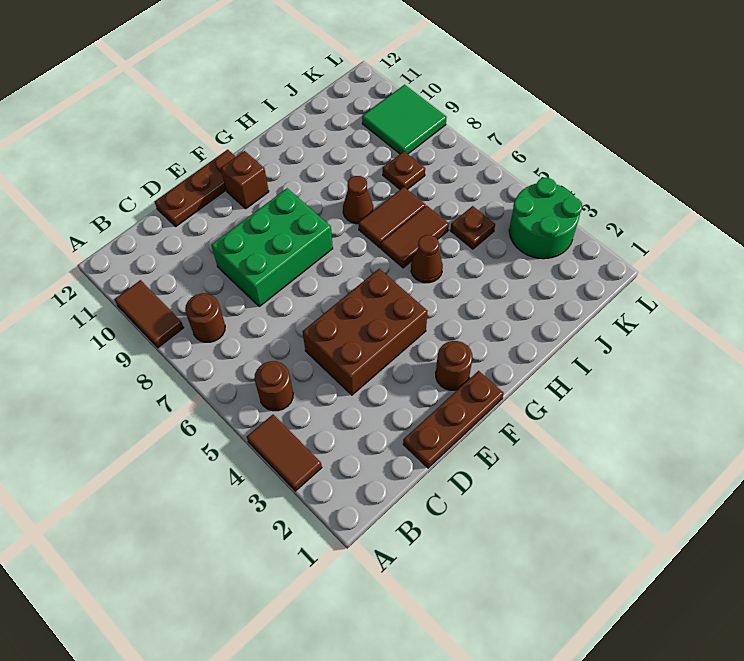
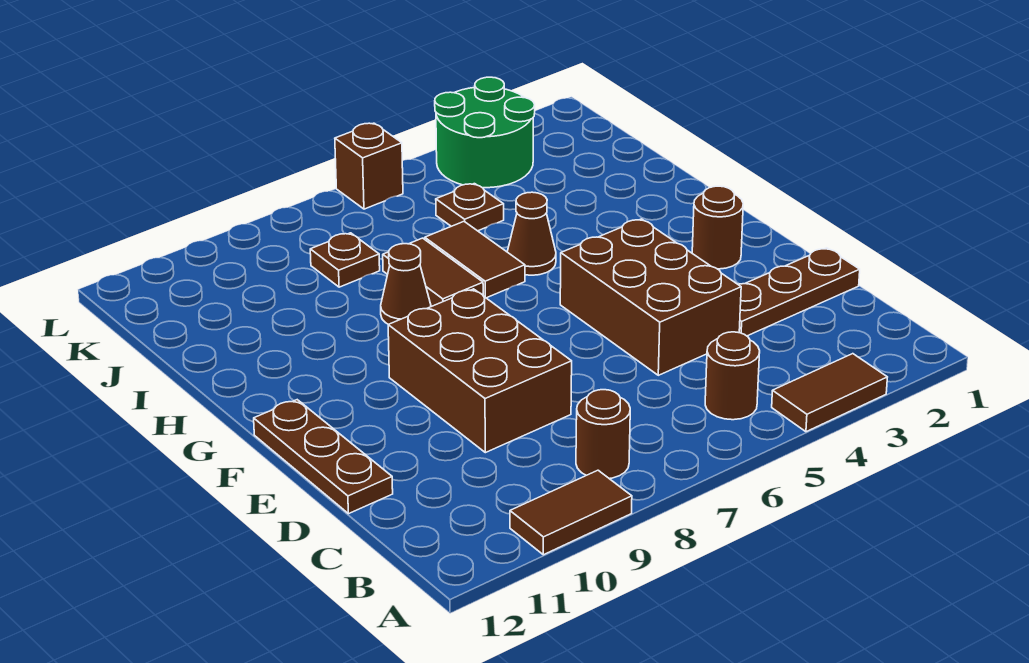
brown plate D1:F1 level 1 -> brown plate D1:D3 level 1
green brick D8:F9 level 1 -> brown brick D8:F9 level 1
brown brick F11 level 1 -> brown brick L6 level 1
green tile K9:L10 level 1 -> none

